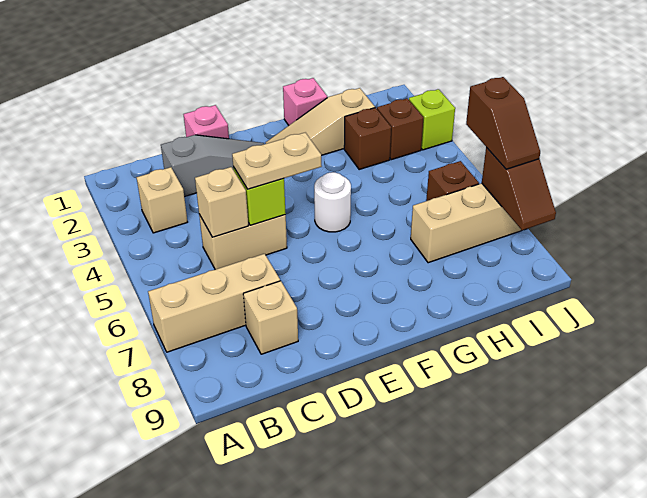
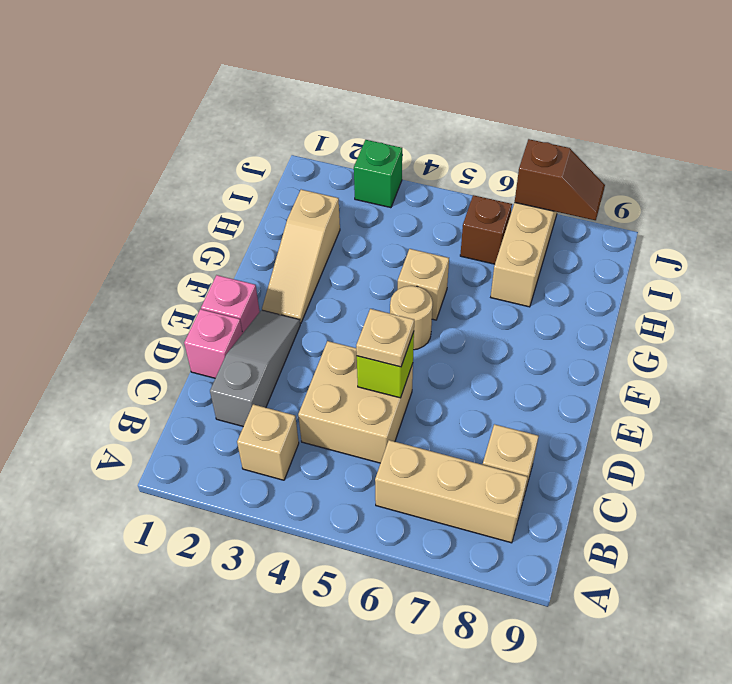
tan brick A7:C7 level 1 -> tan brick B6:B8 level 1
tan brick C5:D5 level 1 -> tan brick C4:D5 level 1
tan brick C5 level 2 -> tan brick G5 level 1
tan plate D5:E5 level 3 -> tan plate D5 level 3
white round brick F5 level 1 -> tan round brick F5 level 1
pink brick G1 level 1 -> pink brick E1 level 1
brown brick H3 level 1 -> none
brown brick I3 level 1 -> none
lime brick J3 level 1 -> green brick J3 level 1
brown slope J6:J7 level 3 top 6 -> none

